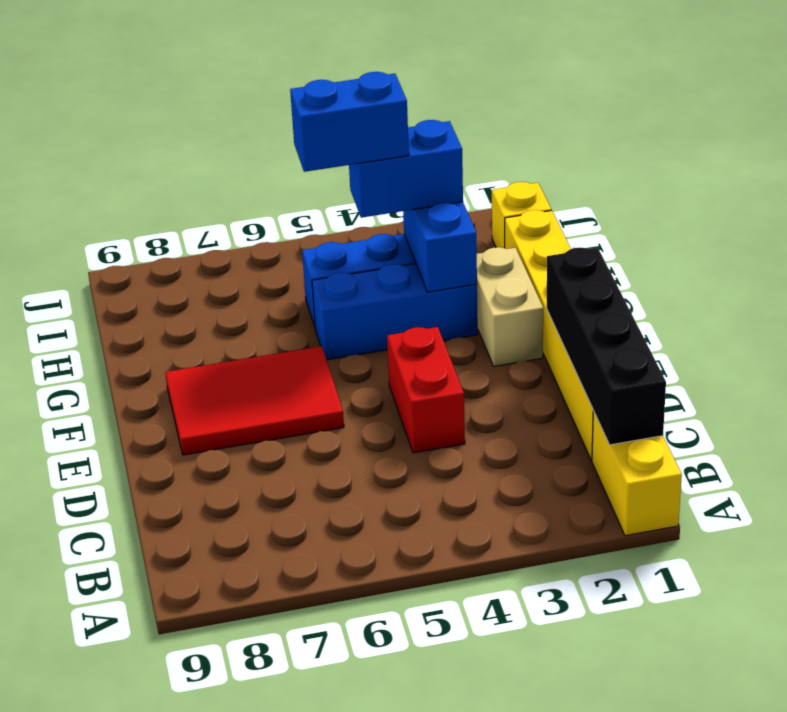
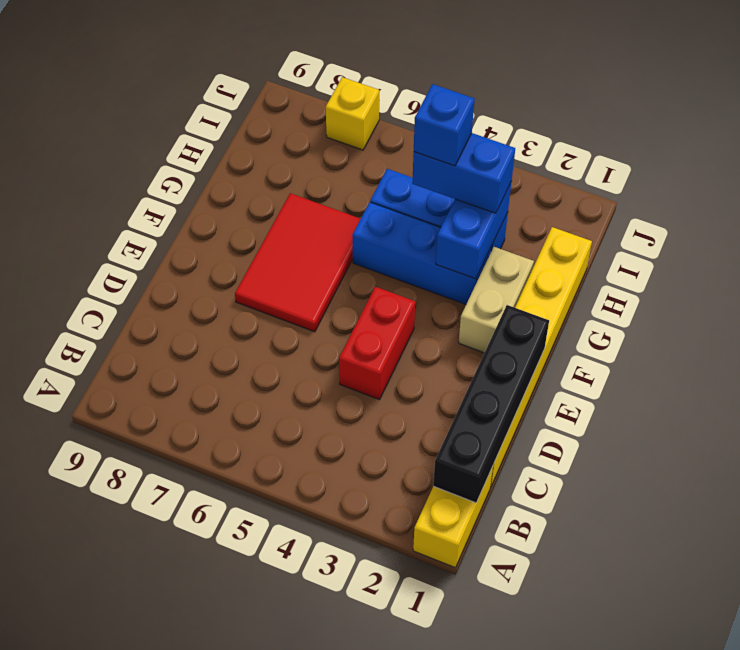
red tile E6:F8 level 1 -> red tile E6:G7 level 1
blue brick H4:H5 level 4 -> blue brick H4 level 4
yellow brick I1 level 1 -> yellow brick J7 level 1

